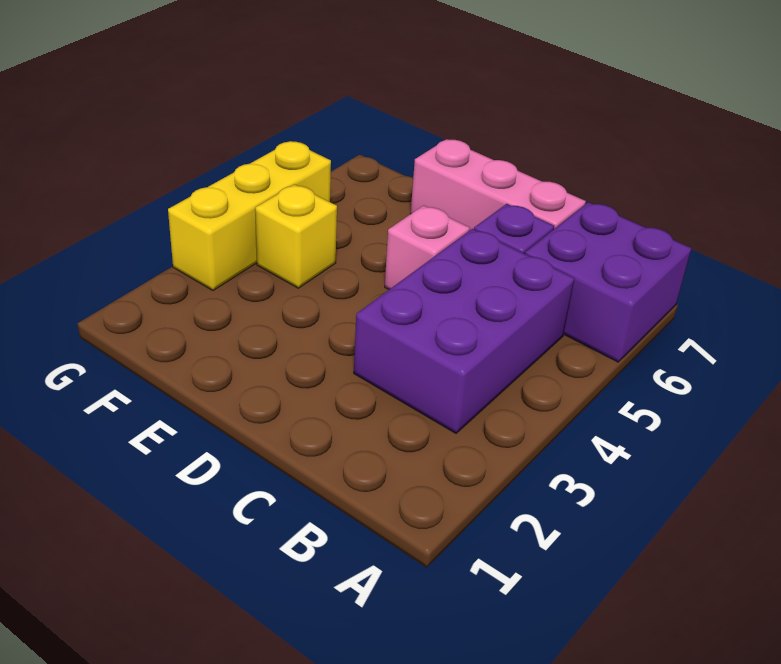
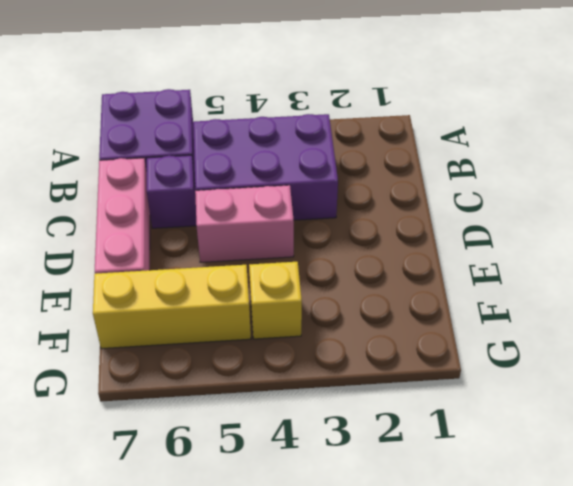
pink brick D5 level 1 -> pink brick D4:D5 level 1
yellow brick G3:G5 level 1 -> yellow brick F5:F7 level 1

